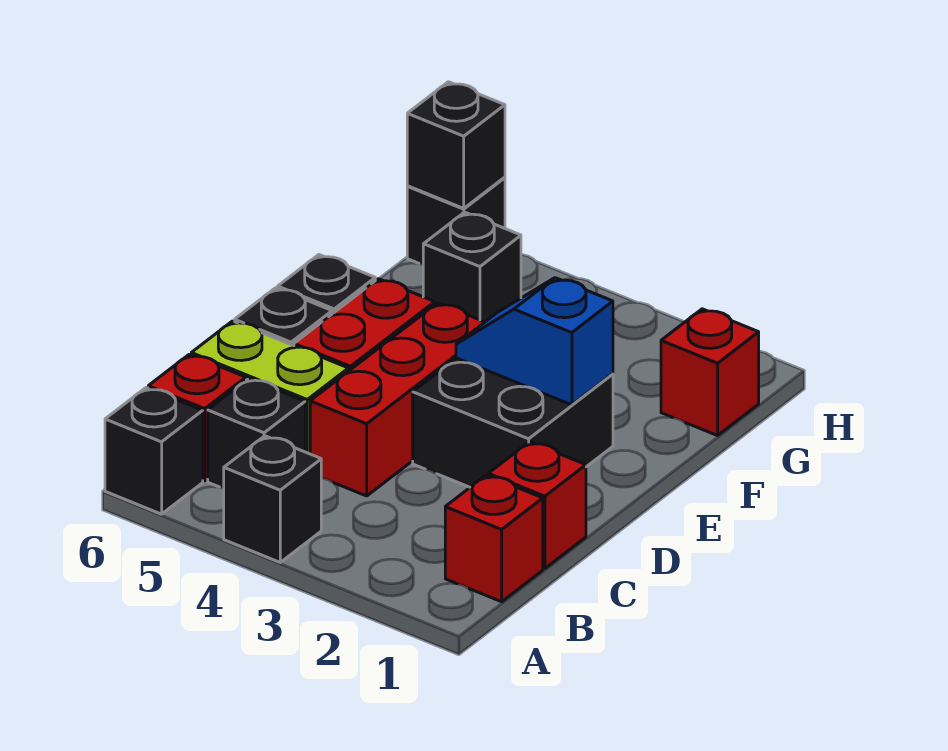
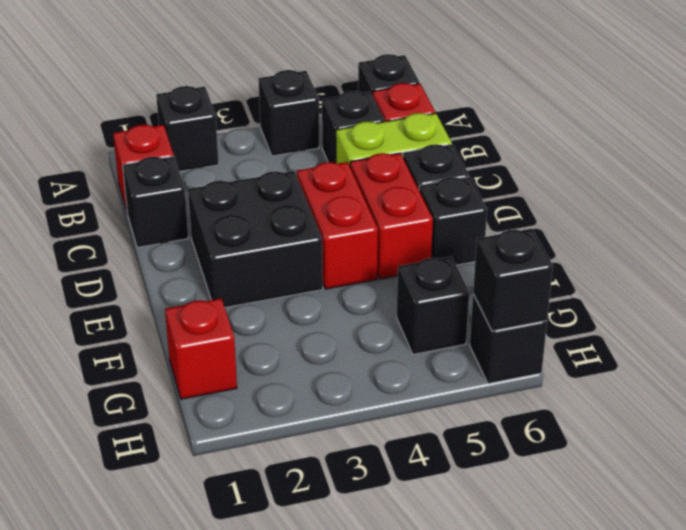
none -> black brick A2 level 1
red brick C1 level 1 -> black brick C1 level 1
red brick C4:E4 level 1 -> red brick D4:E4 level 1
blue slope E2:E3 level 2 top 2 -> none

